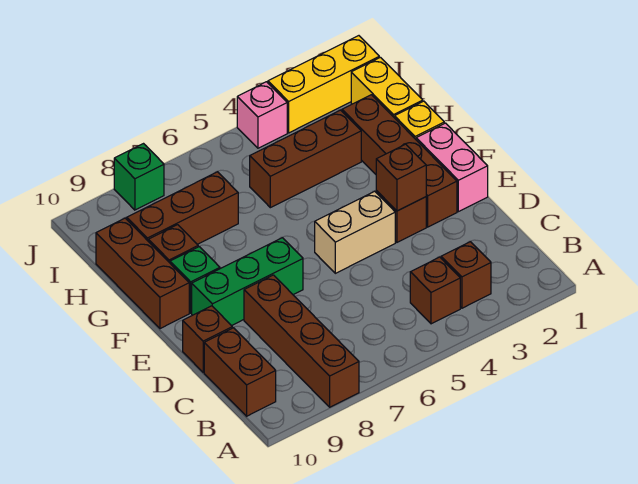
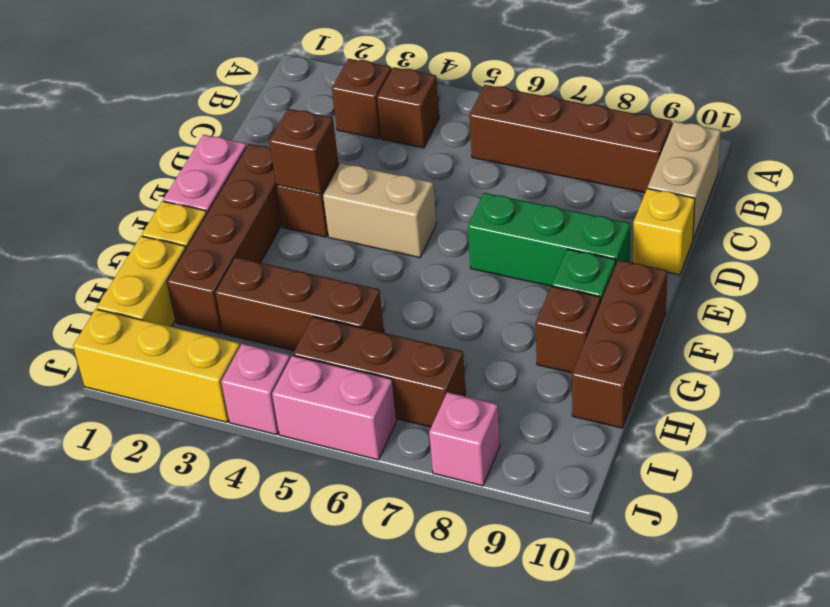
brown brick A8:D8 level 1 -> brown brick B6:B9 level 1
brown brick B10:C10 level 1 -> tan brick B10:C10 level 1
brown brick D10 level 1 -> yellow brick D10 level 1
brown brick H7:H9 level 1 -> brown brick I5:I7 level 1
none -> pink brick J5:J6 level 1
green brick J8 level 1 -> pink brick J8 level 1

